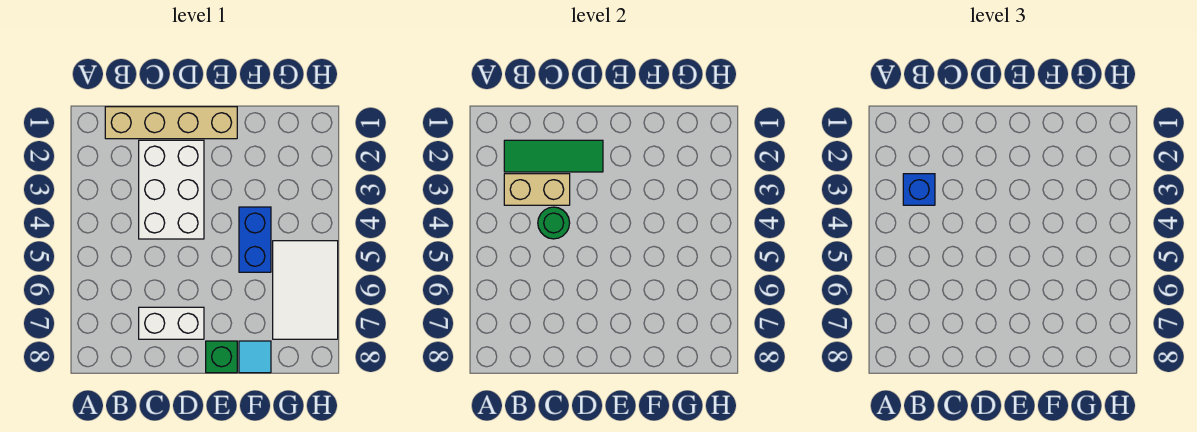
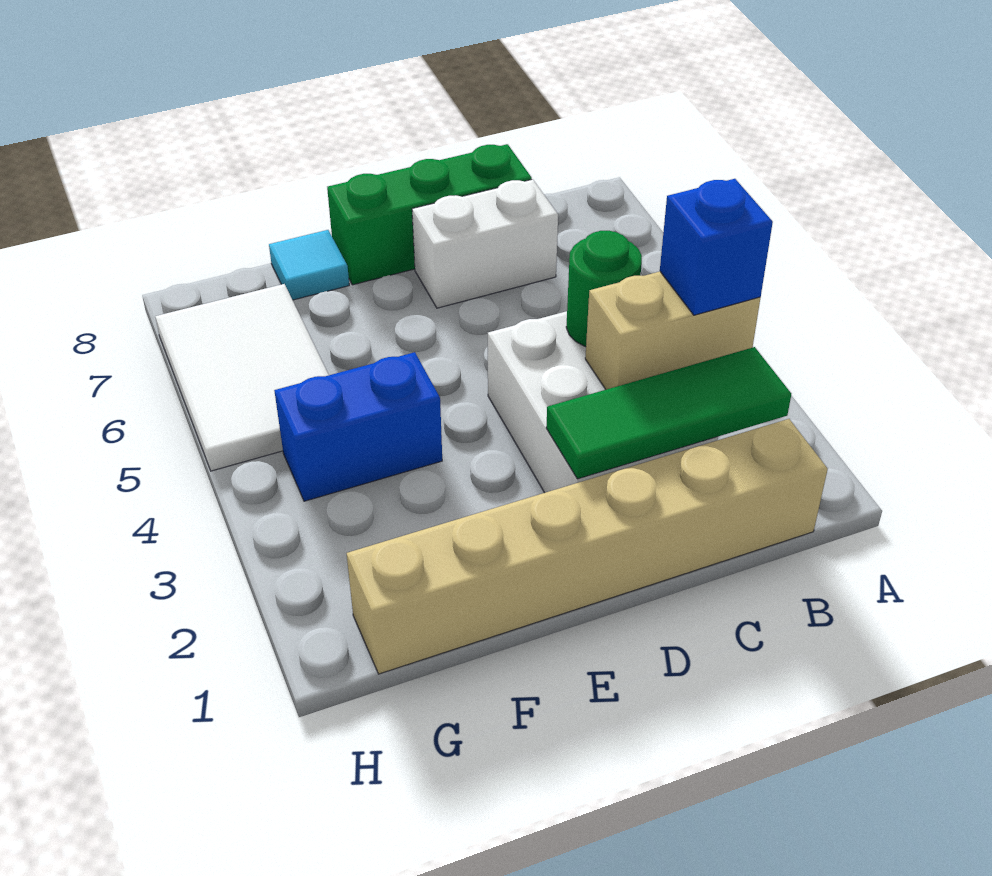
tan brick B1:E1 level 1 -> tan brick B1:G1 level 1
green brick E8 level 1 -> green brick C8:E8 level 1
blue brick F4:F5 level 1 -> blue brick F4:G4 level 1

